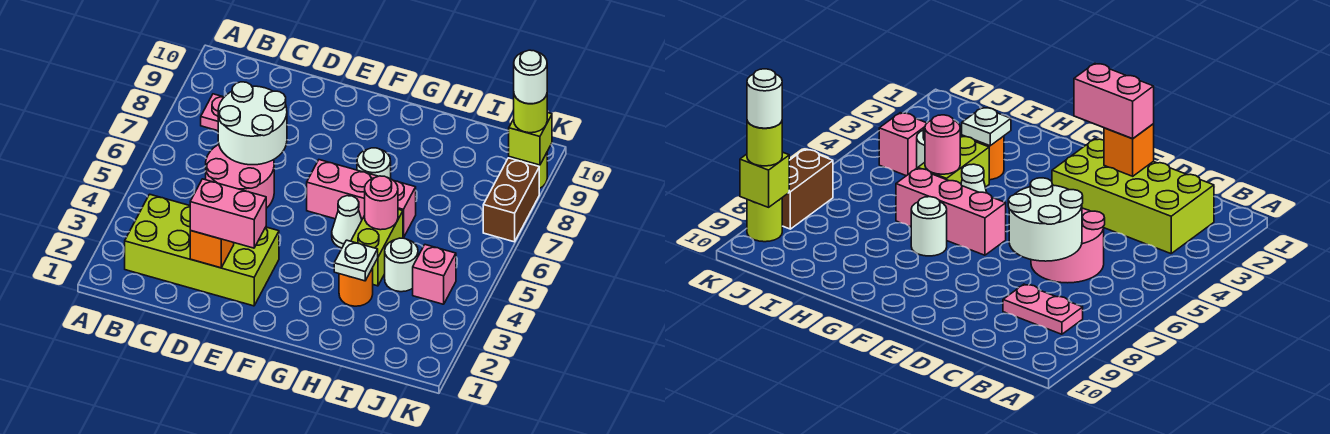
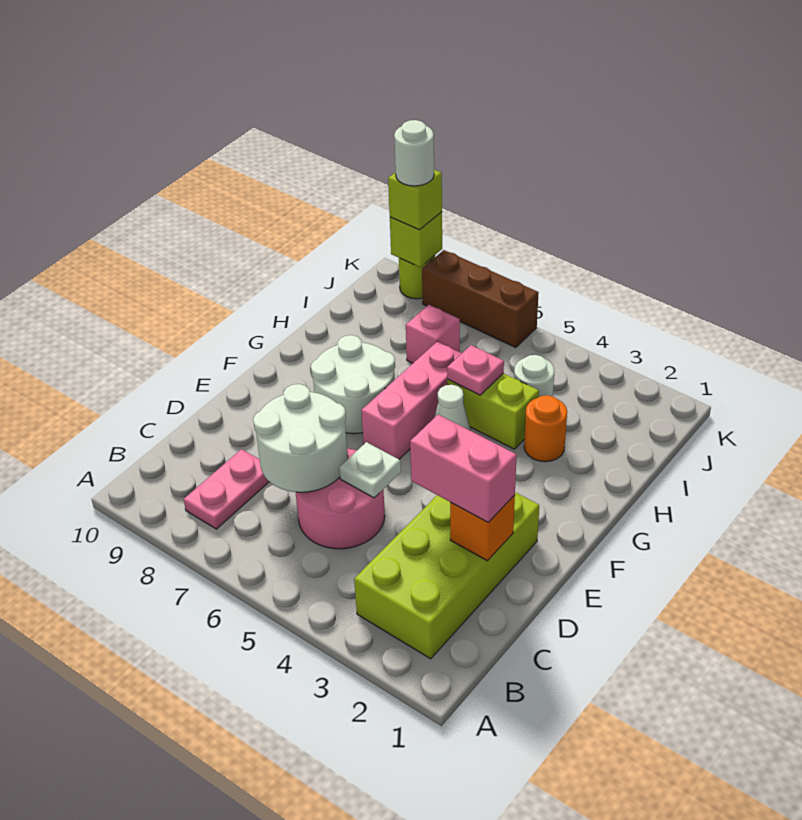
pink brick D2:E2 level 3 -> pink brick D2:D3 level 3
white round brick G7 level 1 -> white round brick F7:G8 level 1
white plate H3 level 2 -> white plate D5 level 2
pink round brick H5 level 2 -> pink plate H5 level 2
pink brick J4 level 1 -> pink brick I7 level 1
brown brick K7:K8 level 1 -> brown brick K6:K8 level 1
lime round brick K9 level 3 -> lime brick K9 level 3

